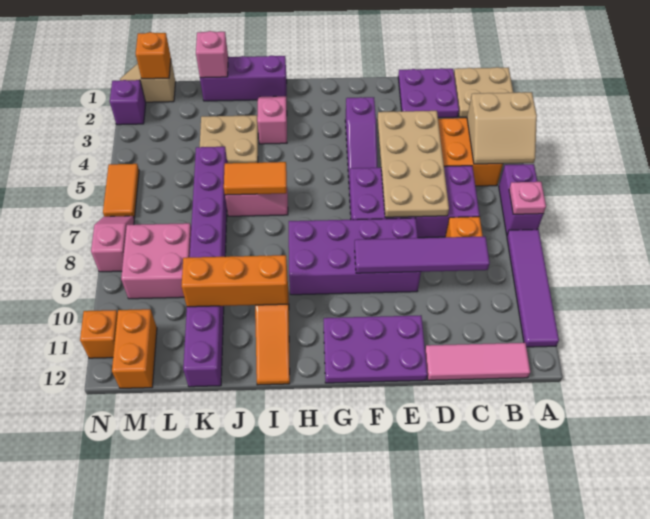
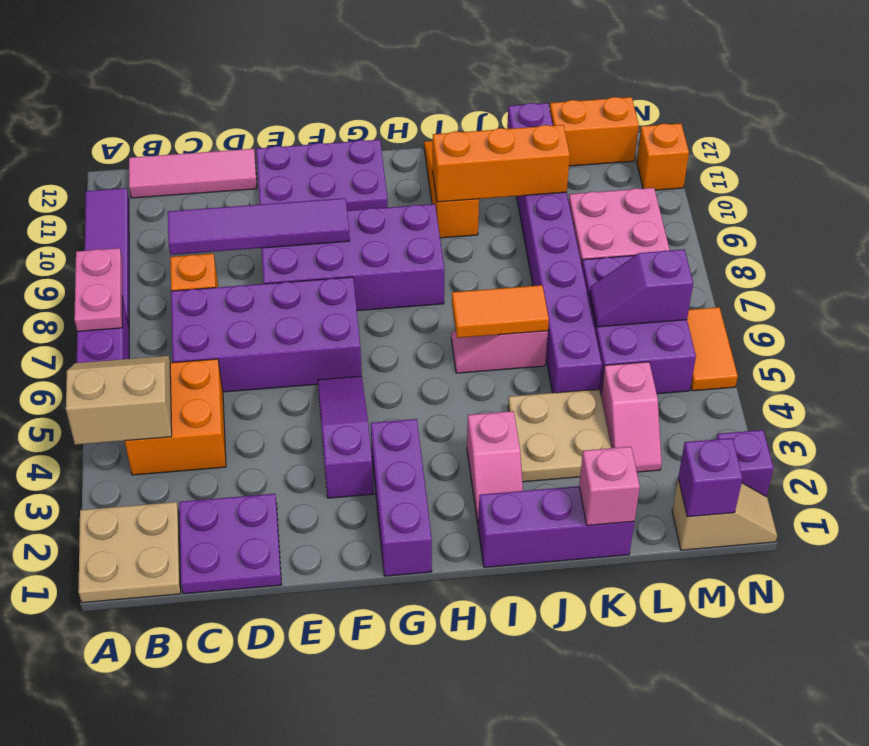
pink plate A7 level 2 -> pink plate A7:A8 level 2
tan plate D4:E7 level 2 -> none
none -> purple brick G1:G3 level 1
none -> purple brick L5:M7 level 1
none -> purple slope L6:M6 level 2 top M
orange brick M1 level 2 -> purple brick M1 level 2
orange brick M11:M12 level 1 -> orange brick L12:M12 level 1
pink slope N7:N8 level 1 top 8 -> pink slope L3:L4 level 1 top 4

